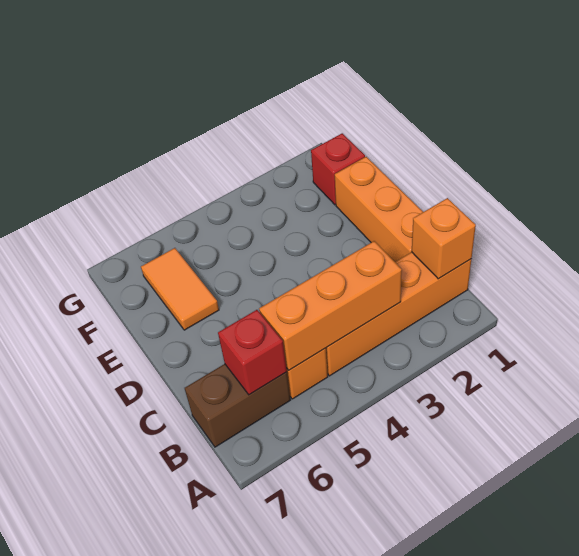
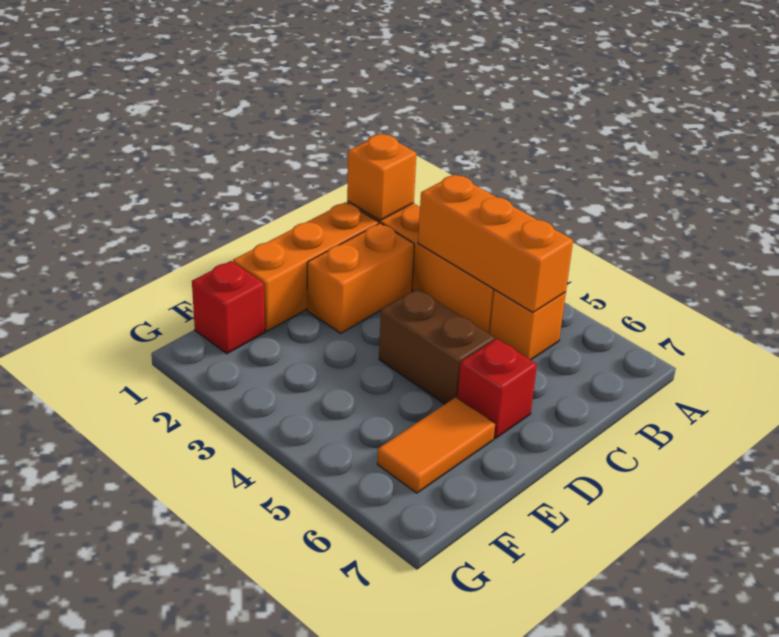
brown brick B6:B7 level 1 -> brown brick D4:D5 level 1
red brick B6 level 2 -> red brick D6 level 1
none -> orange brick C2:D2 level 1

